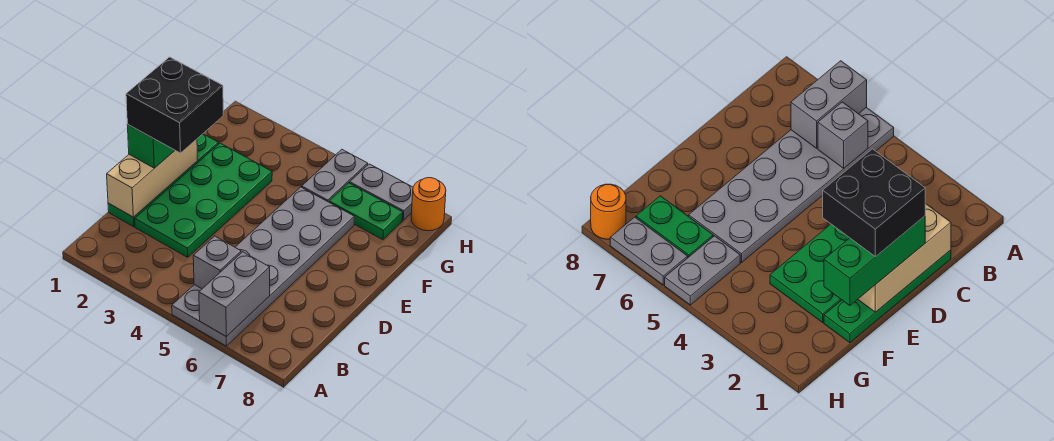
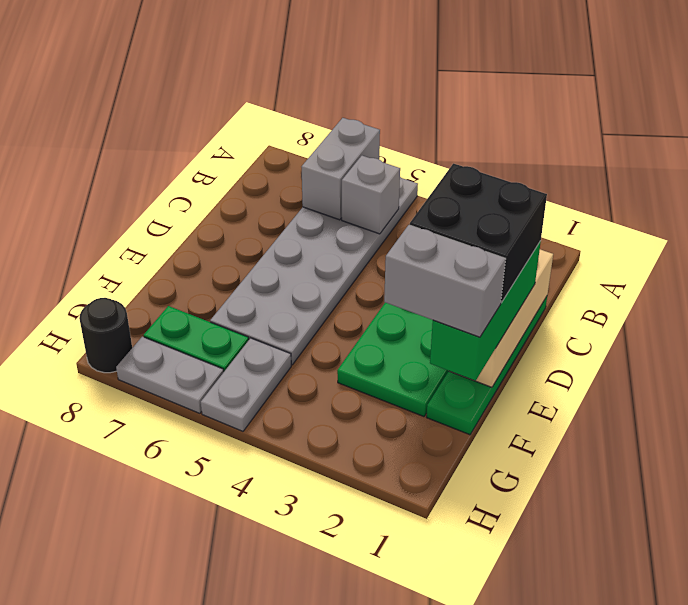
none -> grey brick F1:F2 level 4
orange round brick H8 level 1 -> black round brick H8 level 1

